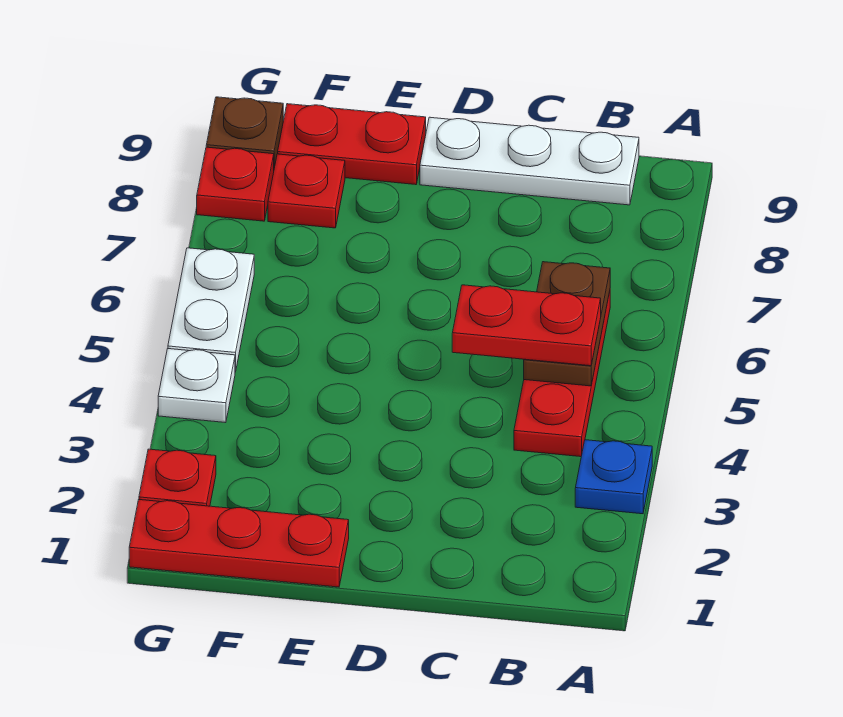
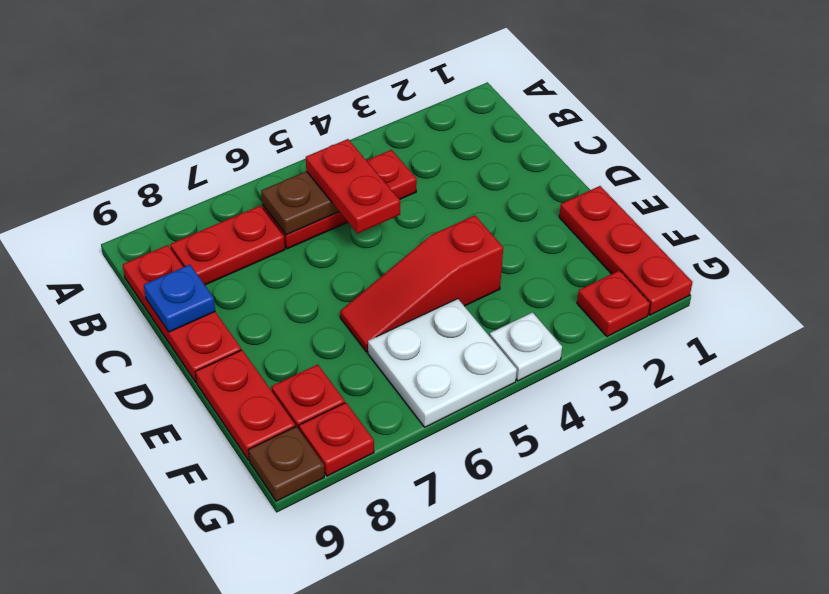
blue plate A3 level 1 -> blue plate C9 level 2
none -> red plate B7:B8 level 1
white plate B9:D9 level 1 -> red plate B9:D9 level 1
none -> red slope E4:E6 level 1 top 4
white plate G5:G6 level 1 -> white plate F5:G6 level 1

